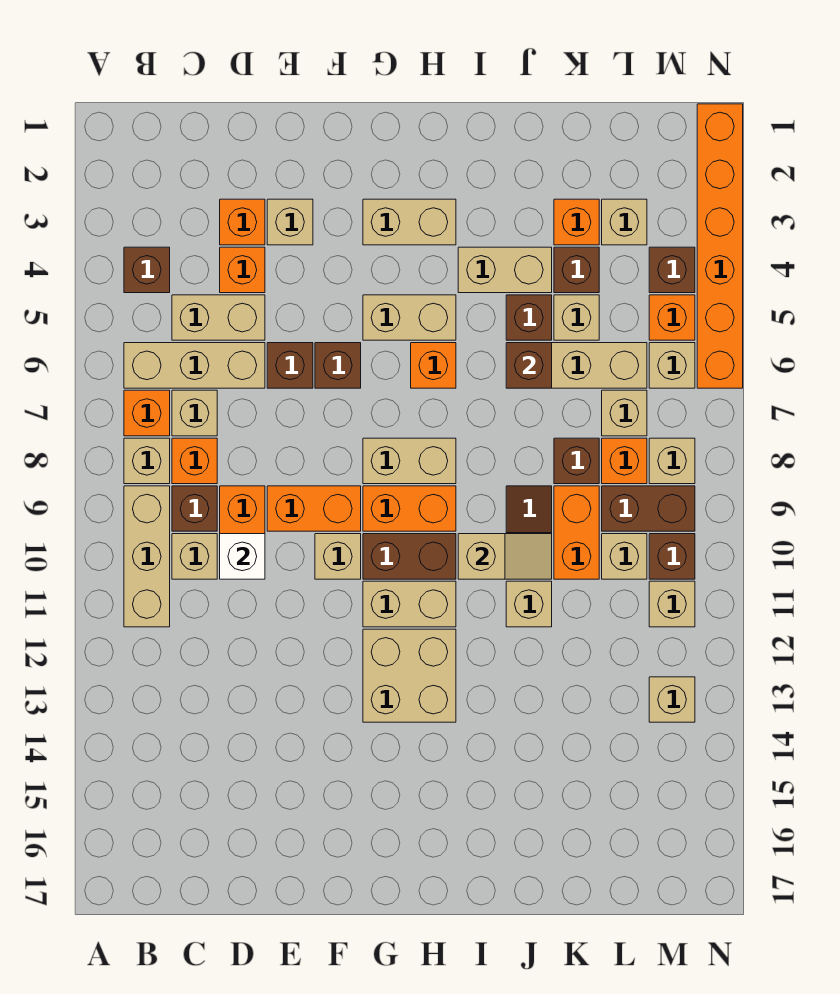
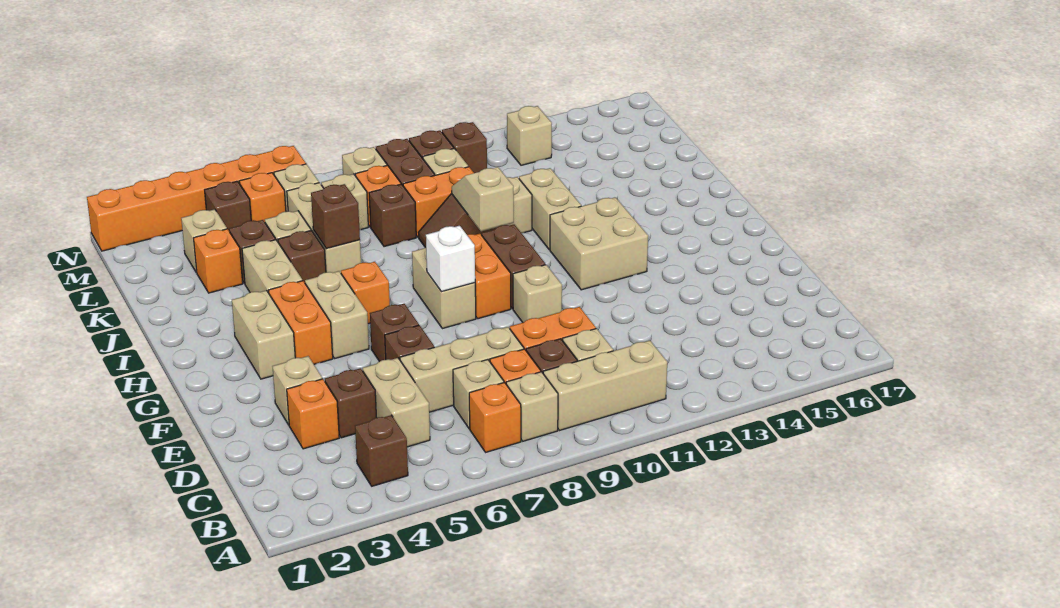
tan brick B6:D6 level 1 -> tan brick D6:D8 level 1
orange brick D4 level 1 -> brown brick D4 level 1
white brick D10 level 2 -> white brick G8 level 2
orange brick E9:F9 level 1 -> orange brick G4:H4 level 1
tan brick G11:H11 level 1 -> tan brick I12:J12 level 1
tan brick M11 level 1 -> brown brick M11 level 1

